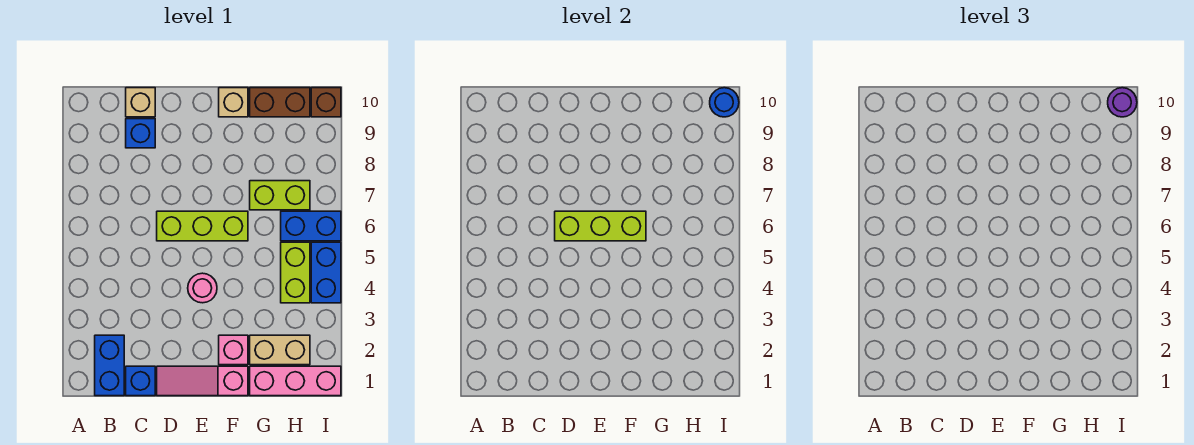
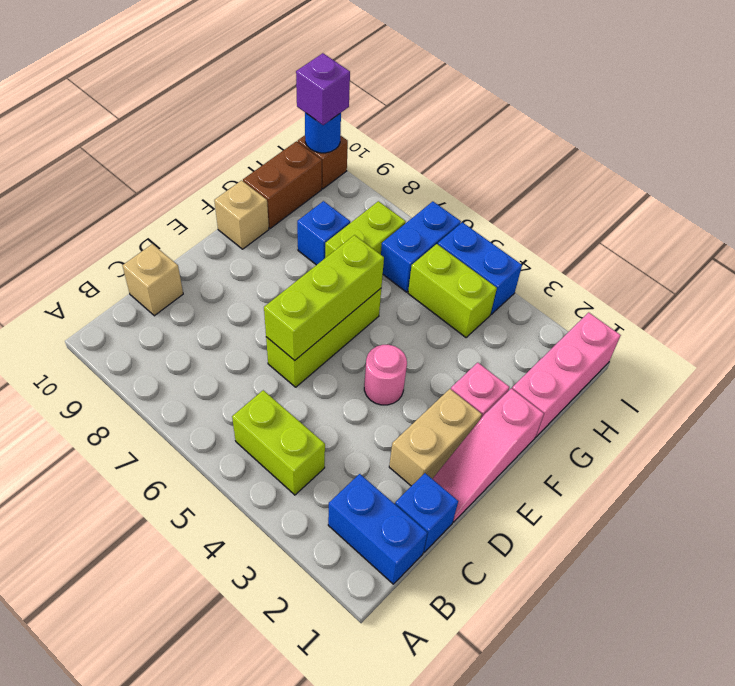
none -> lime brick B4:B5 level 1
blue brick C9 level 1 -> blue brick G8 level 1
tan brick G2:H2 level 1 -> tan brick D2:E2 level 1
purple round brick I10 level 3 -> purple brick I10 level 3

